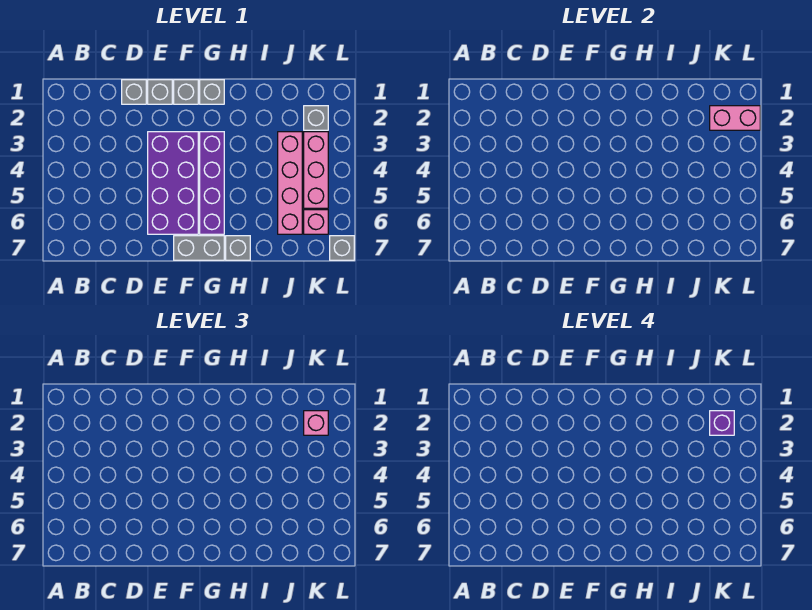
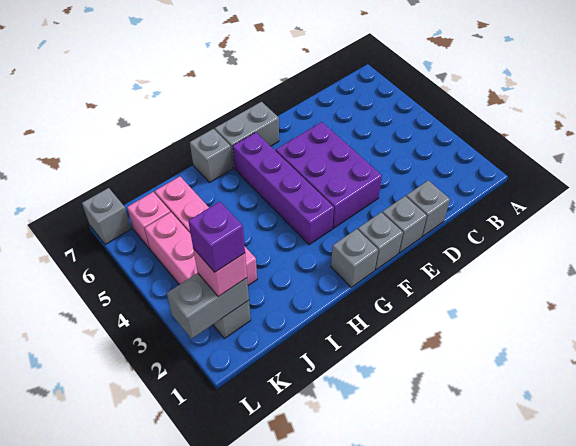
purple brick E3:F6 level 1 -> purple brick E3:F5 level 1
pink brick K2:L2 level 2 -> grey brick K2:L2 level 2

